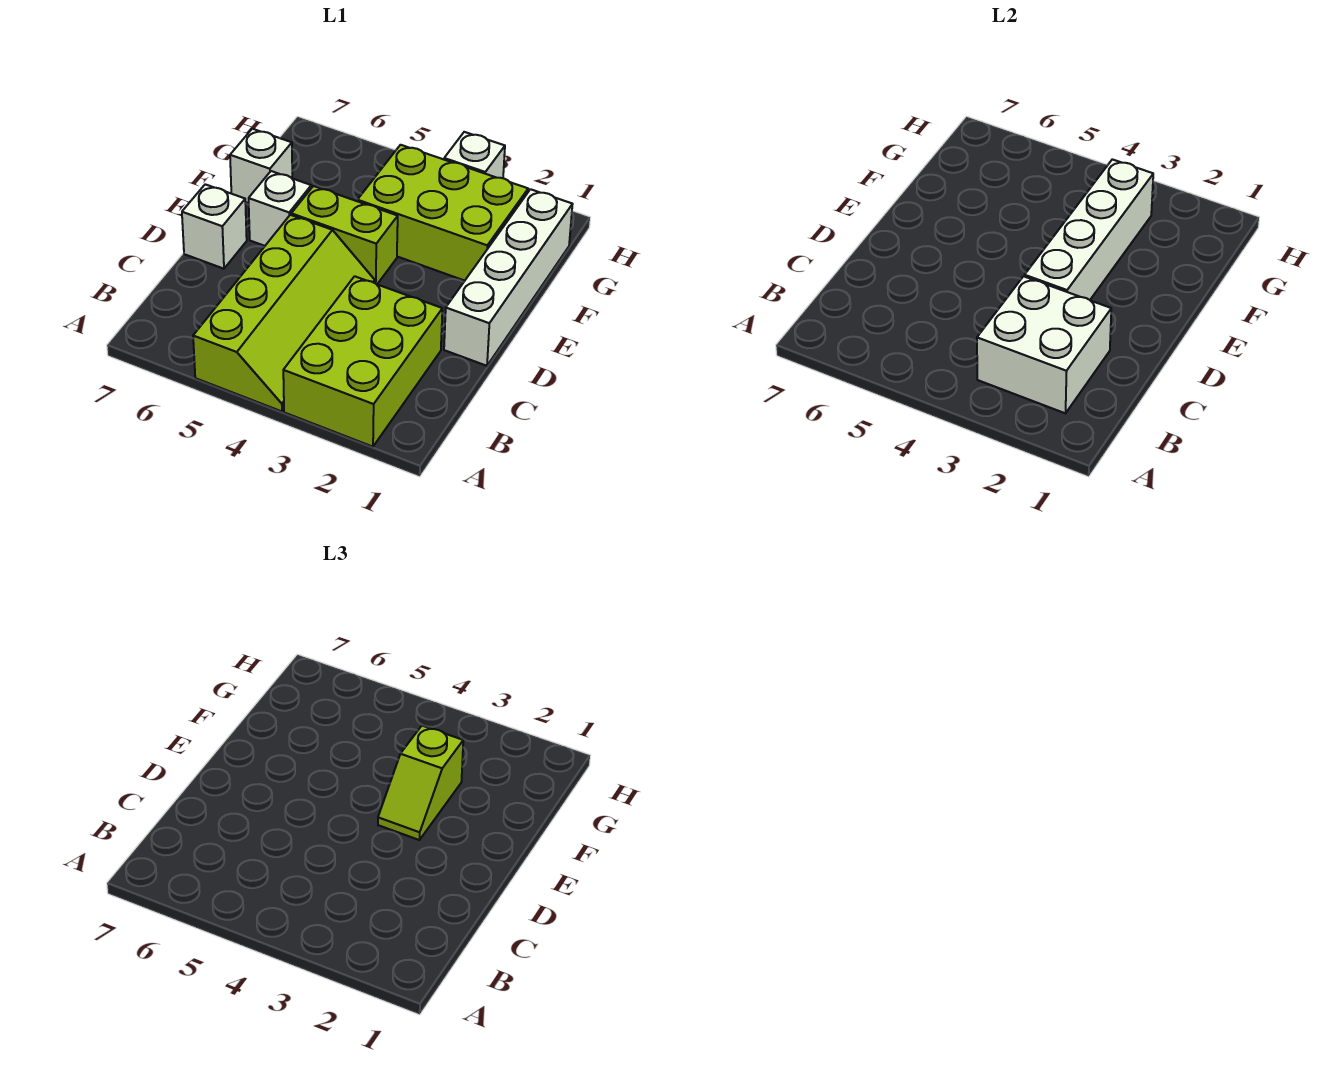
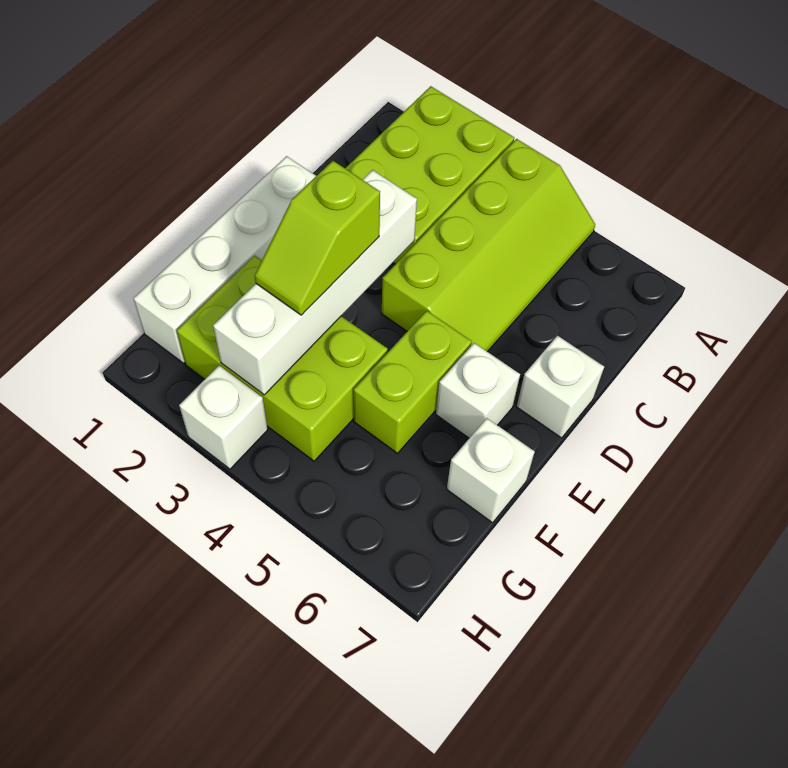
lime slope A4:D5 level 1 top 5 -> lime slope A4:D5 level 1 top 4
white brick B2:C3 level 2 -> none
lime slope E3:F3 level 3 top F -> lime slope E3:F3 level 3 top E
lime brick E4:E5 level 1 -> lime brick E5:F5 level 1

